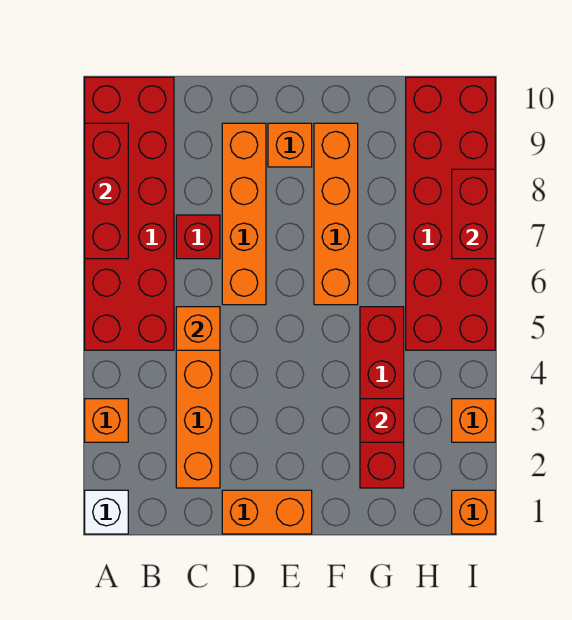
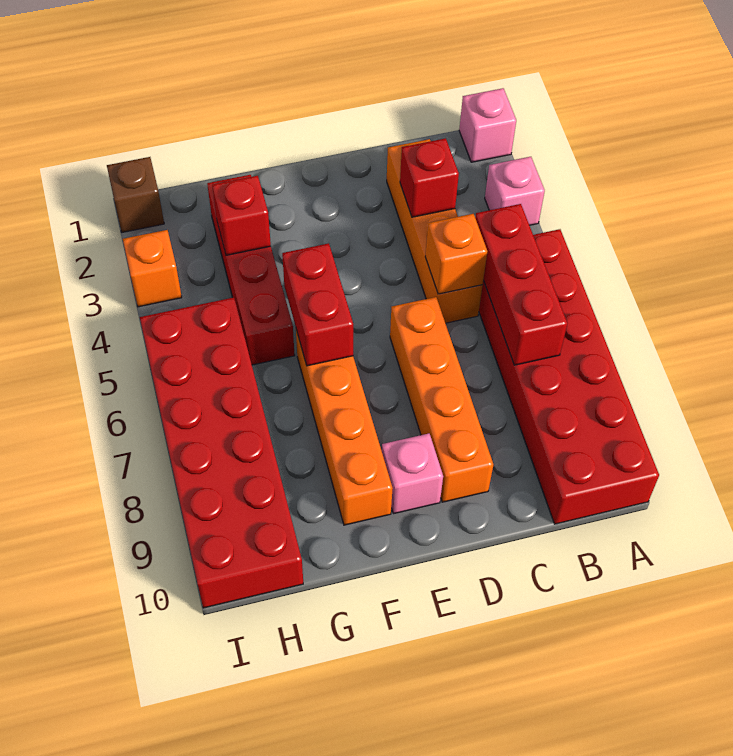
white brick A1 level 1 -> pink brick A1 level 1
orange brick A3 level 1 -> pink brick A3 level 1
red brick A7:A9 level 2 -> red brick B5:B7 level 2
red brick C7 level 1 -> red brick C3 level 2
orange brick D1:E1 level 1 -> none
orange brick E9 level 1 -> pink brick E9 level 1
orange brick I1 level 1 -> brown brick I1 level 1
red brick I7:I8 level 2 -> red brick F5:F6 level 2

